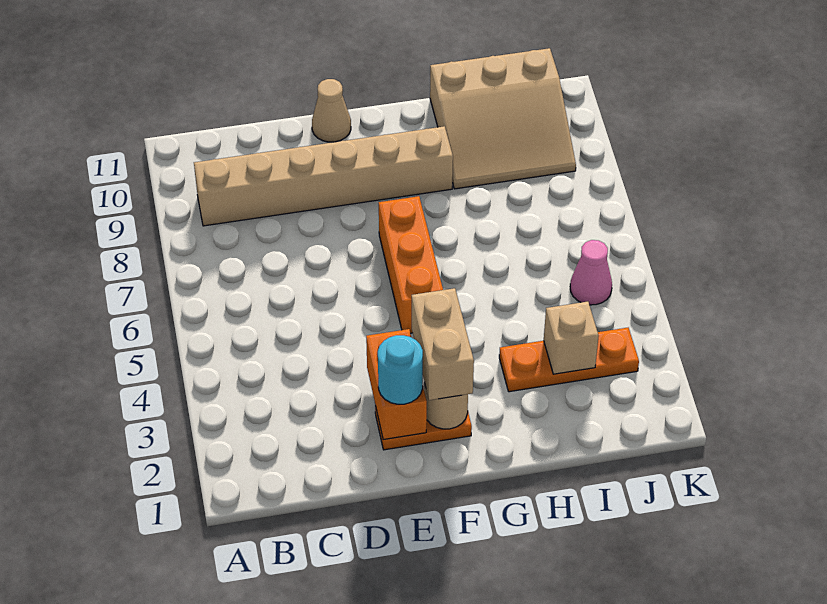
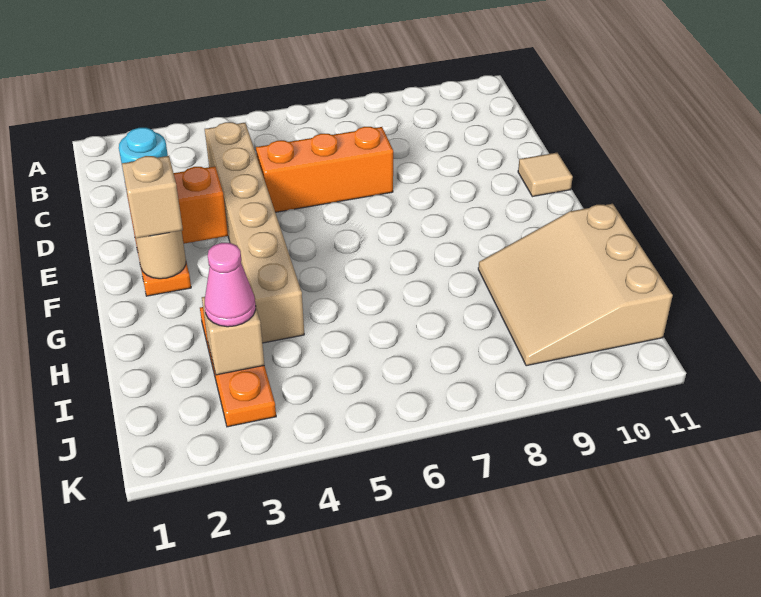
tan brick B9:G9 level 1 -> tan brick C4:H4 level 1
tan cone E11 level 1 -> tan tile E11 level 1
tan brick F2:F3 level 3 -> tan brick F2 level 3
orange brick F5:F7 level 1 -> orange brick D5:D7 level 1
pink cone J5 level 1 -> pink cone I3 level 3

